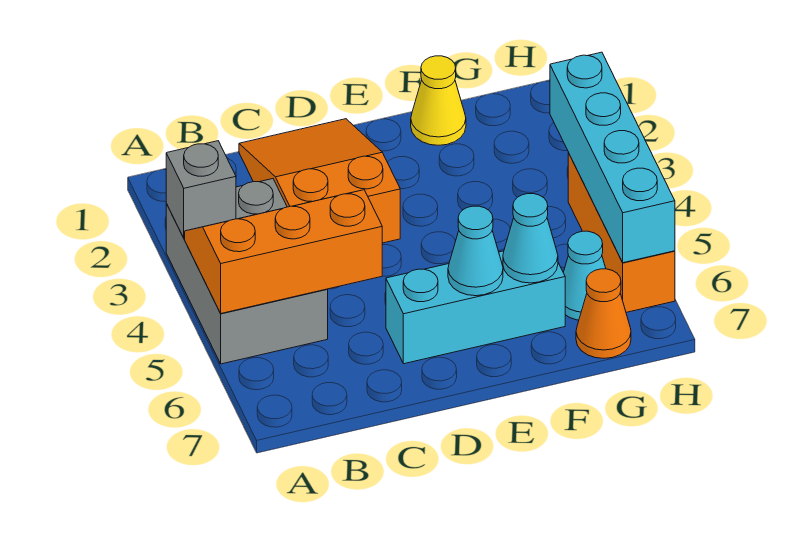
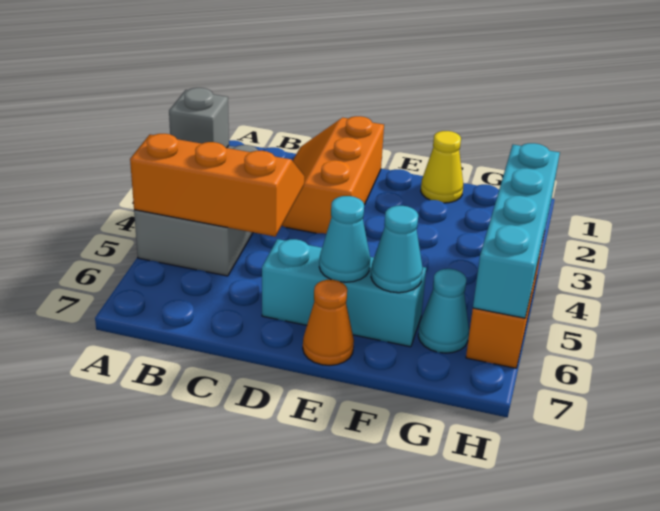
orange slope C1:D3 level 1 top 3 -> orange slope C1:D3 level 1 top D
orange cone G7 level 1 -> orange cone E7 level 1

